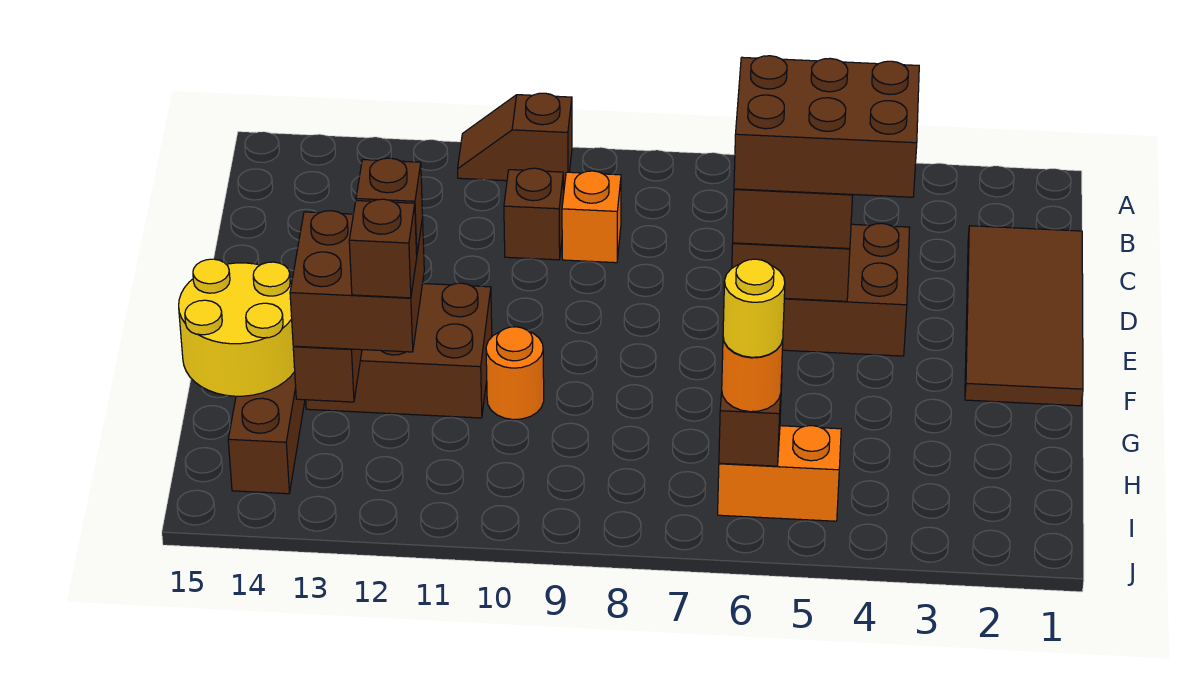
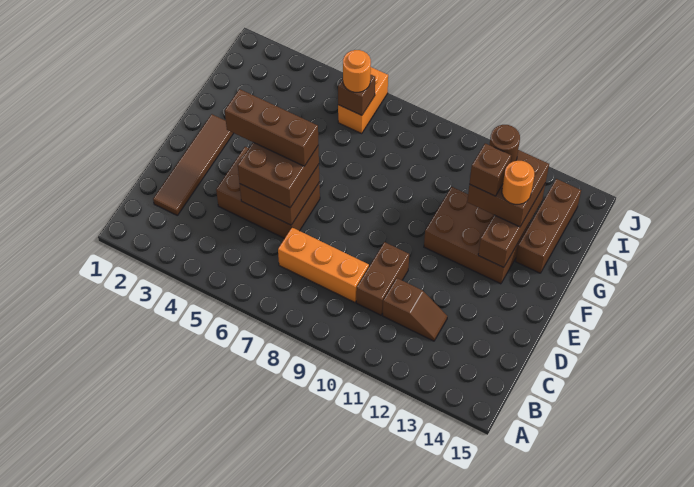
brown slope A10:A11 level 1 top 10 -> brown slope C11:C12 level 1 top 11
brown tile C1:F2 level 1 -> brown tile C2:F2 level 1
orange brick C9 level 1 -> orange brick C7:C9 level 1
brown brick C10 level 1 -> brown brick C10:D10 level 1
brown brick D4:E6 level 4 -> brown brick E4:E6 level 4
orange round brick G10 level 1 -> orange round brick G13 level 4
yellow round brick G14:H15 level 2 -> none
brown brick H12 level 4 -> brown round brick H12 level 4
orange brick I5:I6 level 1 -> orange brick I6:J6 level 1
yellow round brick I6 level 4 -> none

